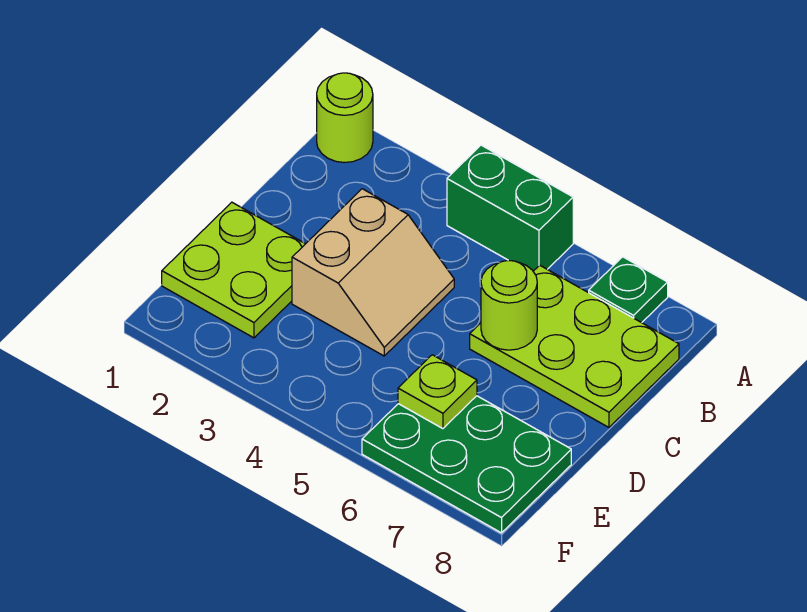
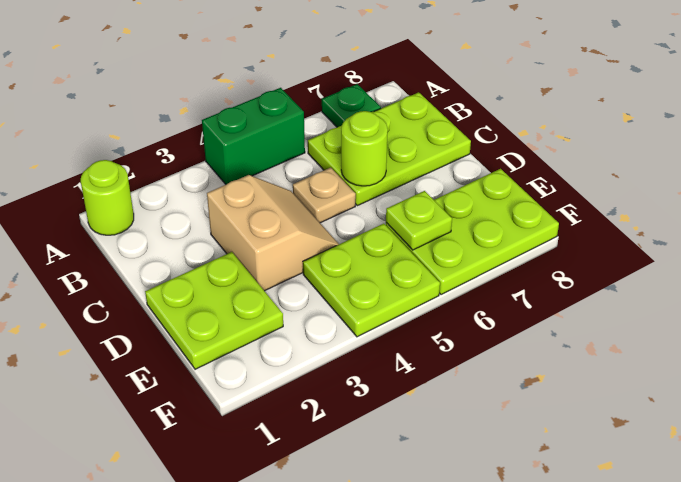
none -> tan plate C5 level 1
none -> lime plate E4:F5 level 1
green plate E6:F8 level 1 -> lime plate E6:F8 level 1

